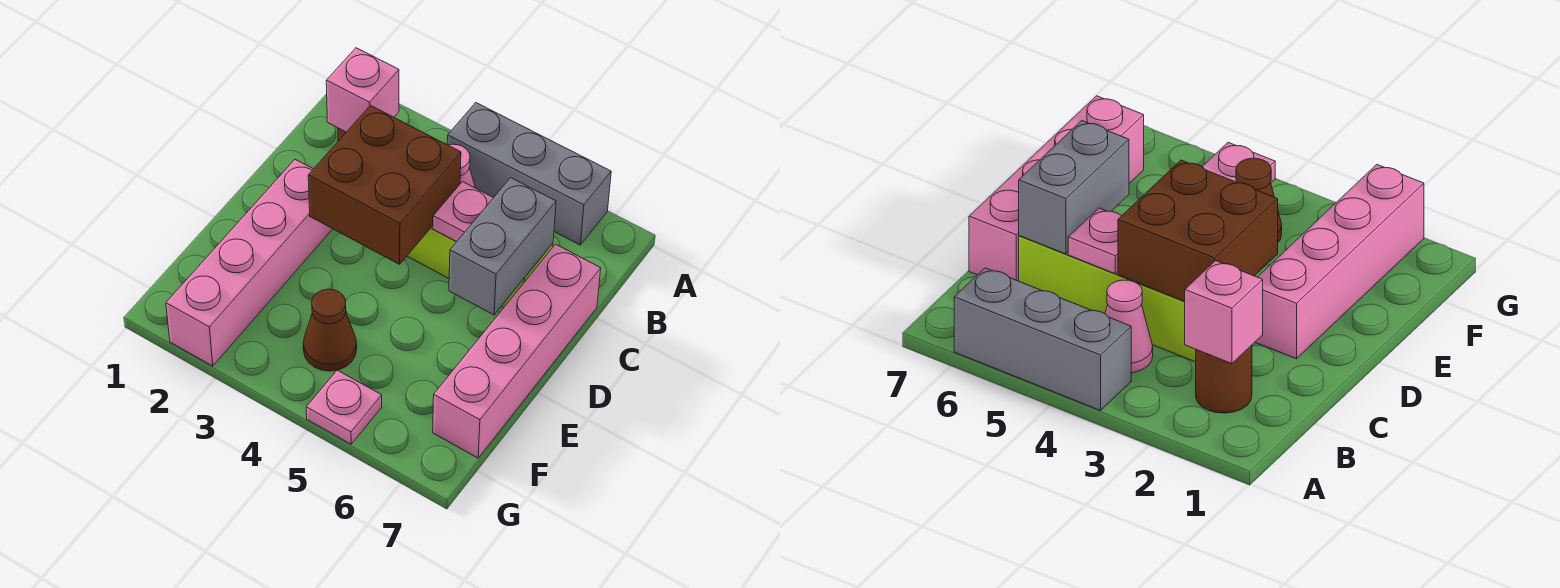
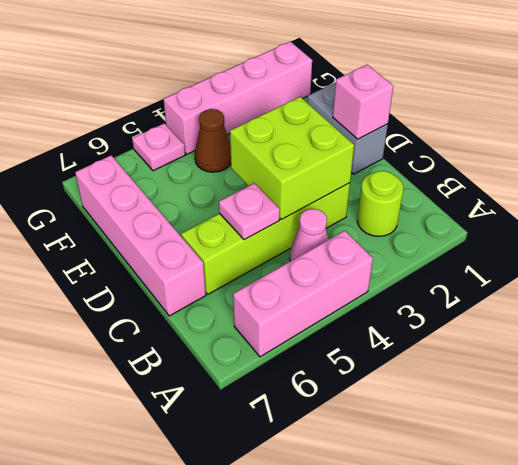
grey brick A4:A6 level 1 -> pink brick A4:A6 level 1
brown round brick B2 level 1 -> lime round brick B2 level 1
pink brick B2 level 2 -> pink brick D1 level 2
brown brick C3:D4 level 2 -> lime brick C3:D4 level 2
grey brick C6:D6 level 2 -> grey brick D1:E1 level 1
pink brick D2:G2 level 1 -> pink brick G1:G4 level 1

